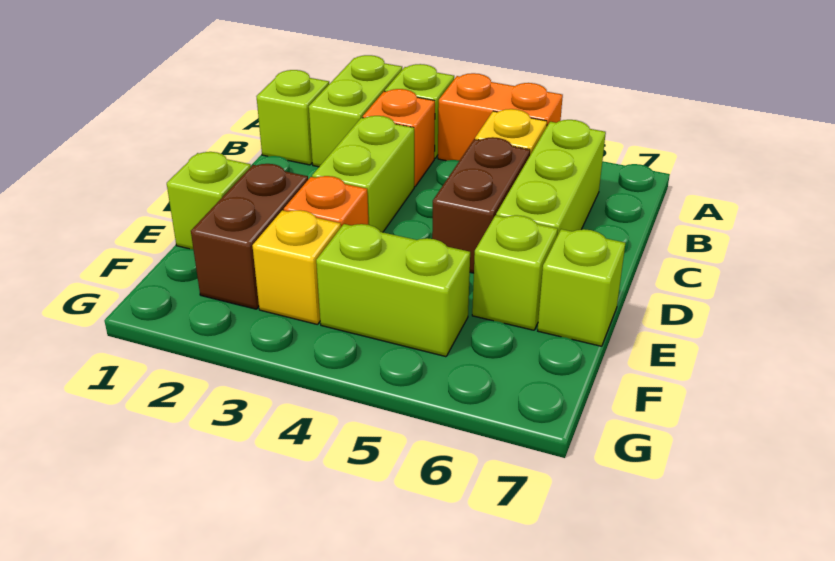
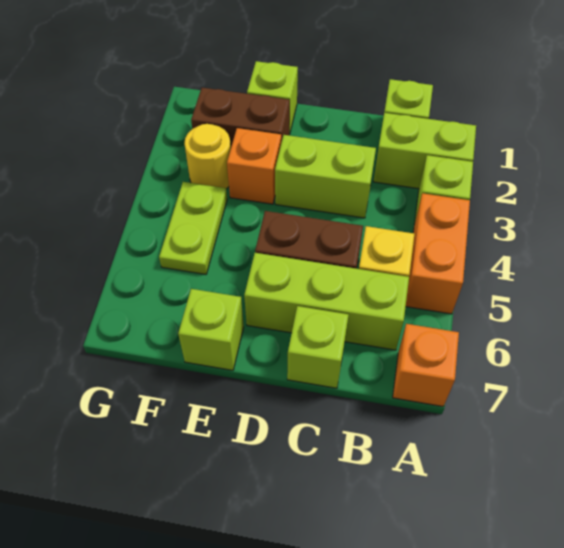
orange brick B3 level 1 -> orange brick A7 level 1
lime brick E6 level 1 -> lime brick C7 level 1
yellow brick F3 level 1 -> yellow round brick F3 level 1
lime brick F4:F5 level 1 -> lime plate F4:F5 level 1

